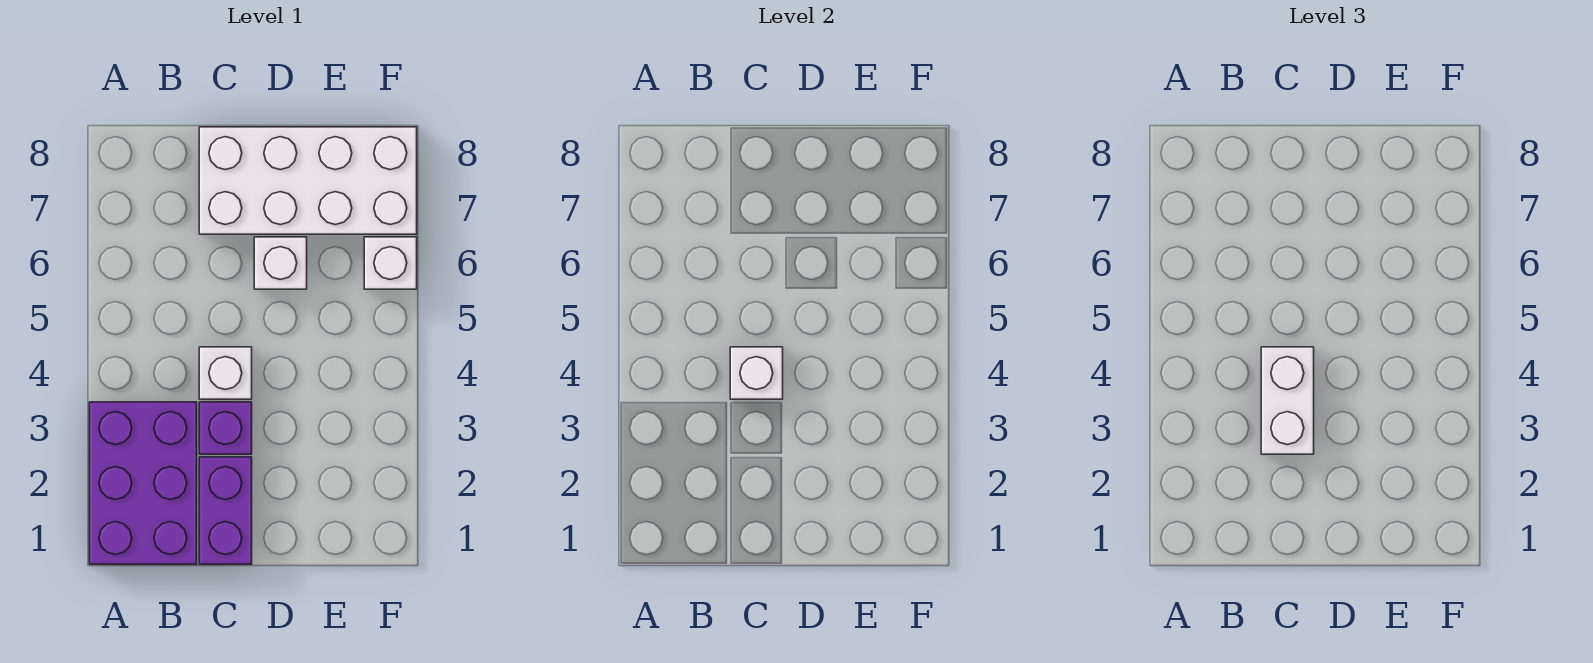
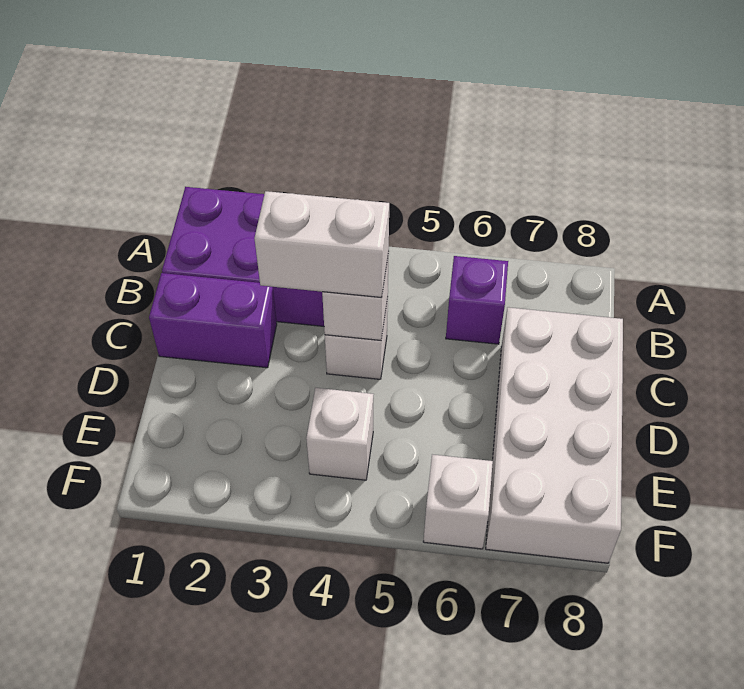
purple brick C3 level 1 -> purple brick B6 level 1
white brick D6 level 1 -> white brick E4 level 1

